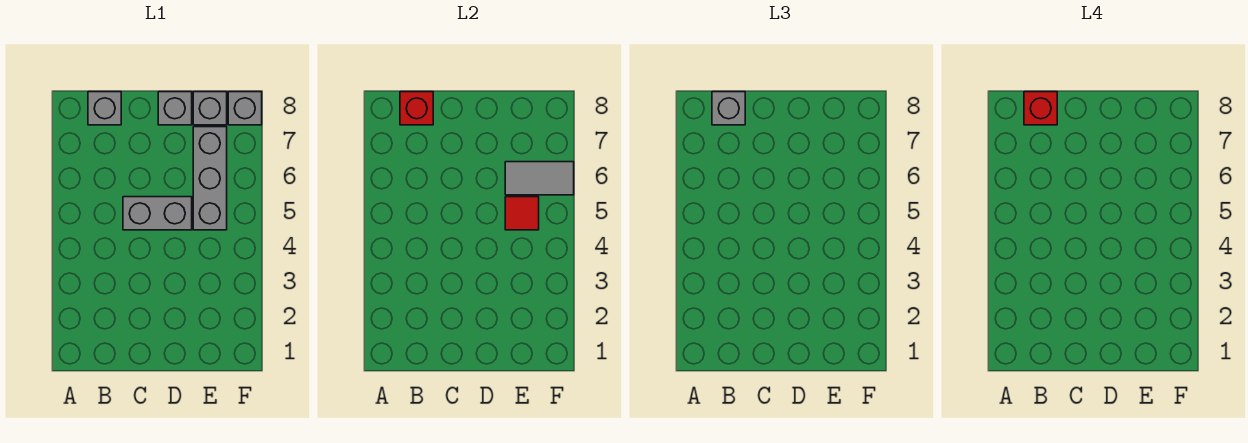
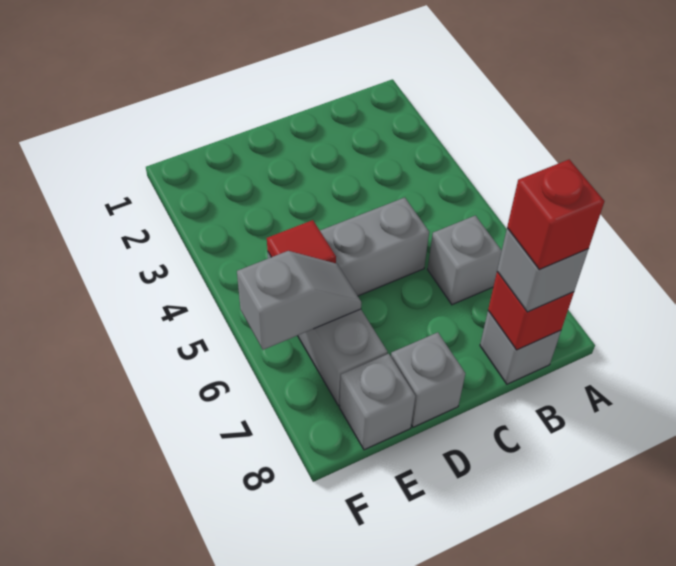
grey tile E6:F6 level 2 -> grey slope E6:F6 level 2 top F
grey brick F8 level 1 -> grey brick B6 level 1

